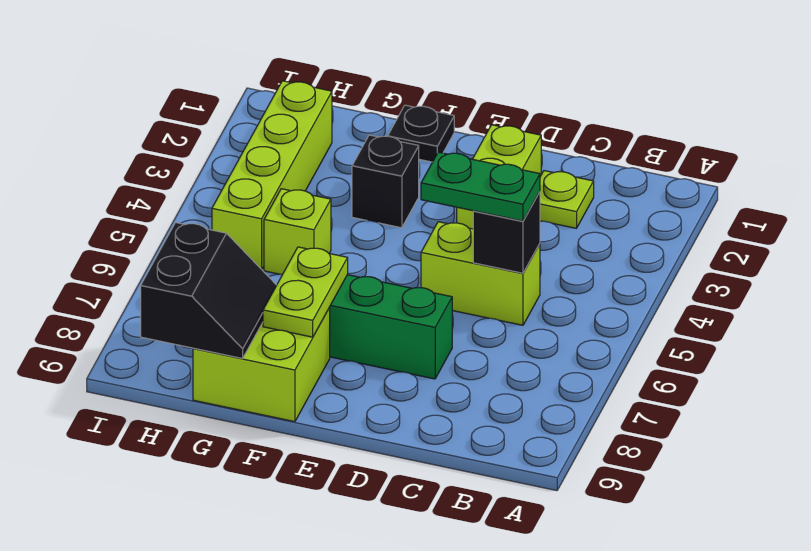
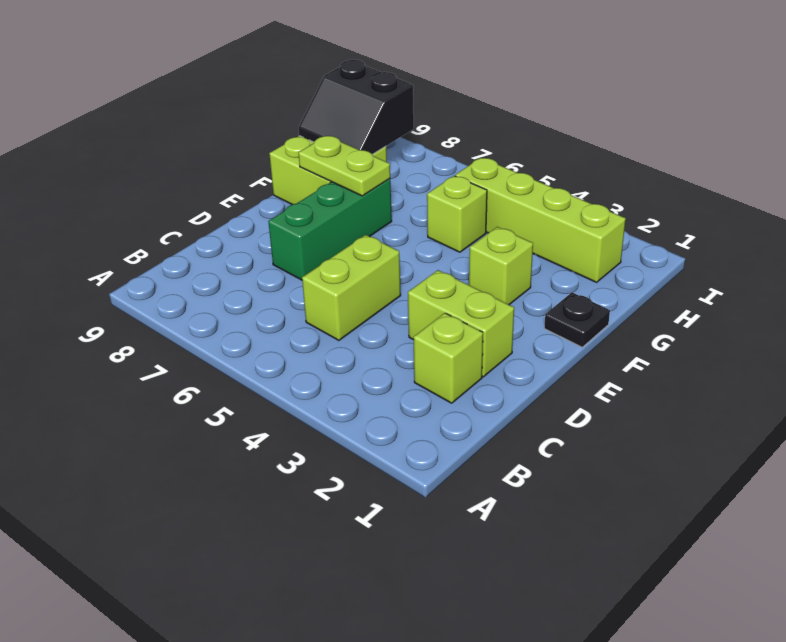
lime plate C2 level 1 -> lime brick C2 level 1
black brick C5 level 2 -> none
green plate C5:D5 level 3 -> none
black brick F3 level 1 -> lime brick F3 level 1

